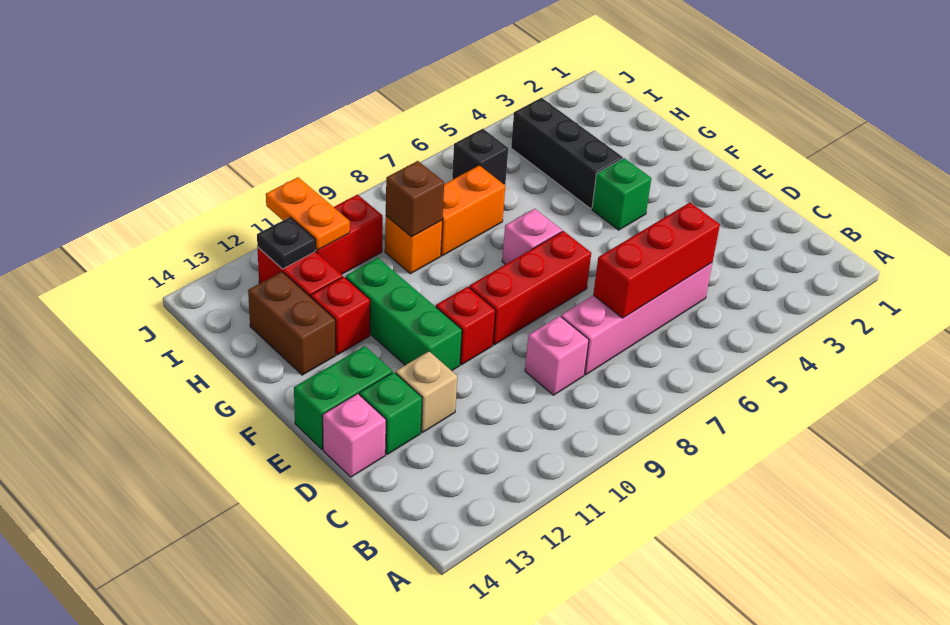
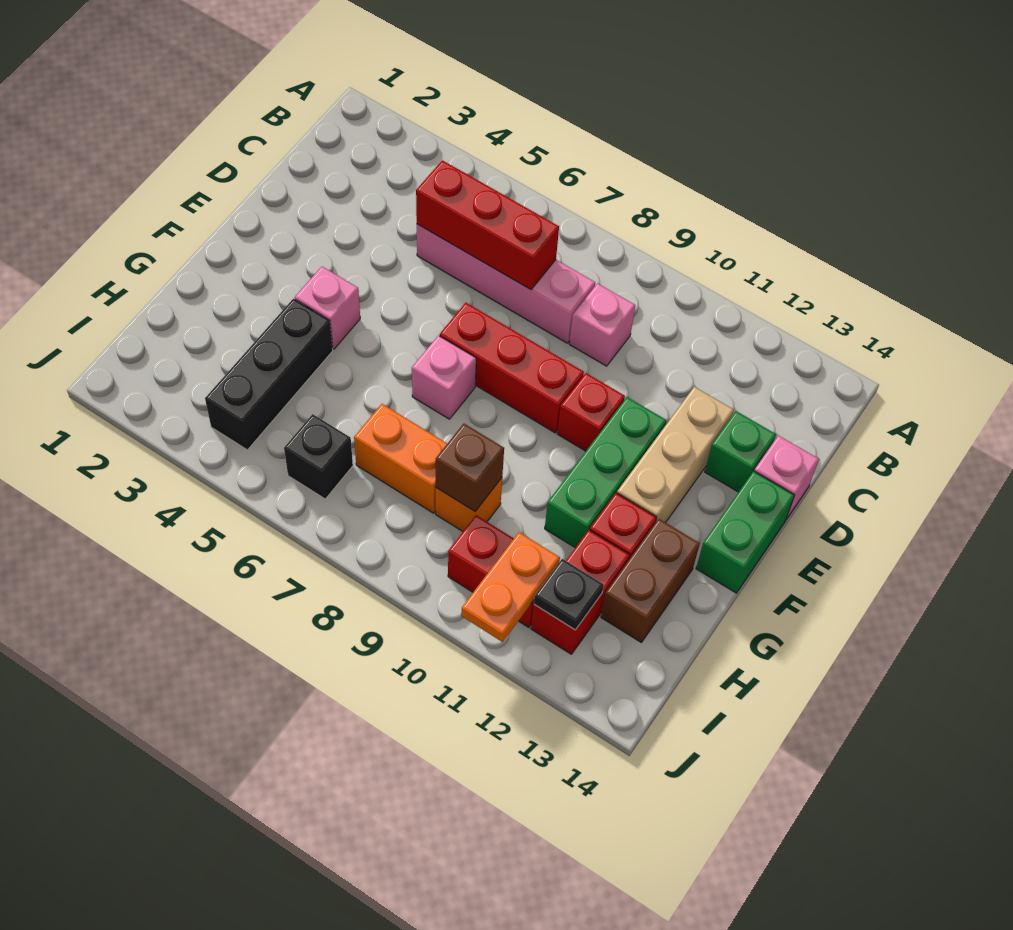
tan brick D12 level 1 -> tan brick D12:F12 level 1
green brick E13:E14 level 1 -> green brick E14:F14 level 1
green brick F4 level 1 -> pink brick F4 level 1

